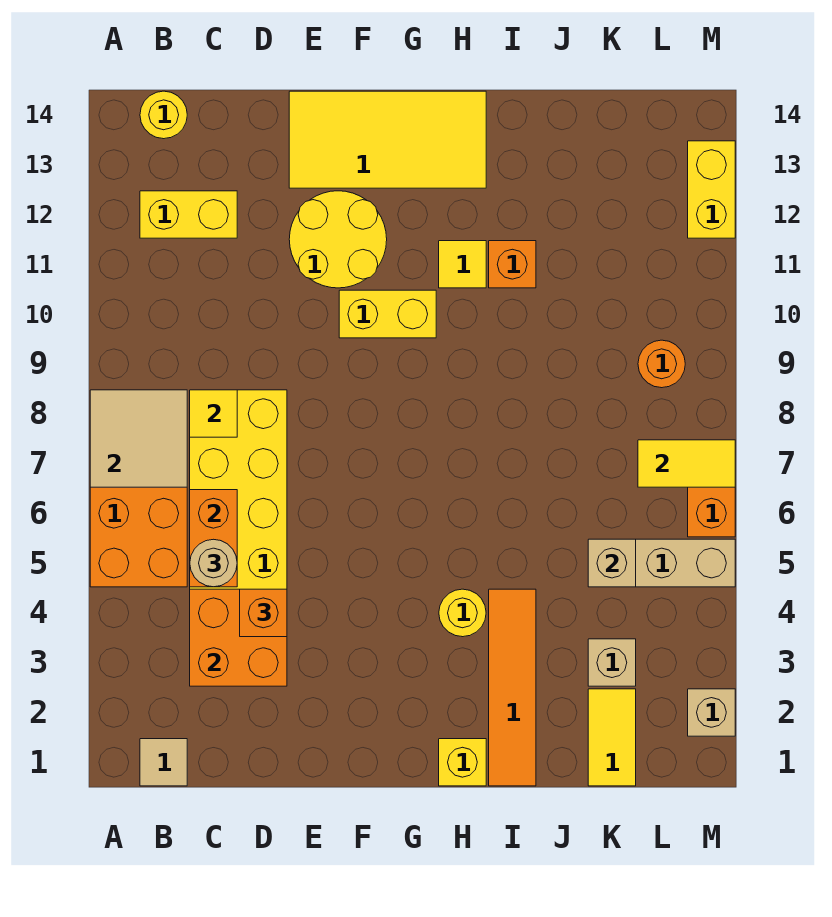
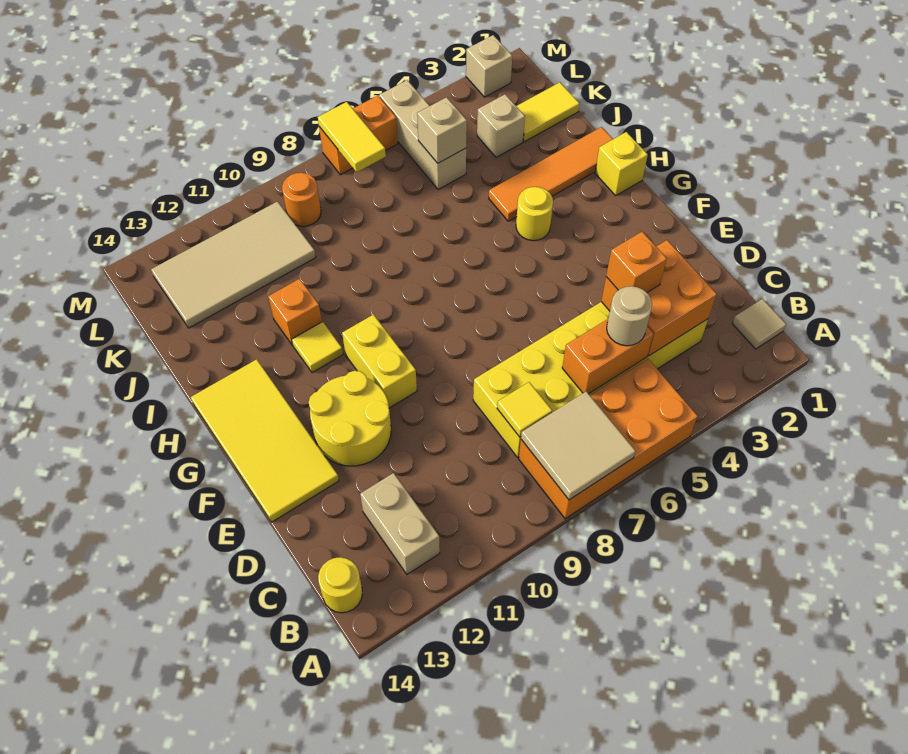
yellow brick B12:C12 level 1 -> tan brick B12:C12 level 1
none -> tan tile K10:L13 level 1
yellow brick M12:M13 level 1 -> none

